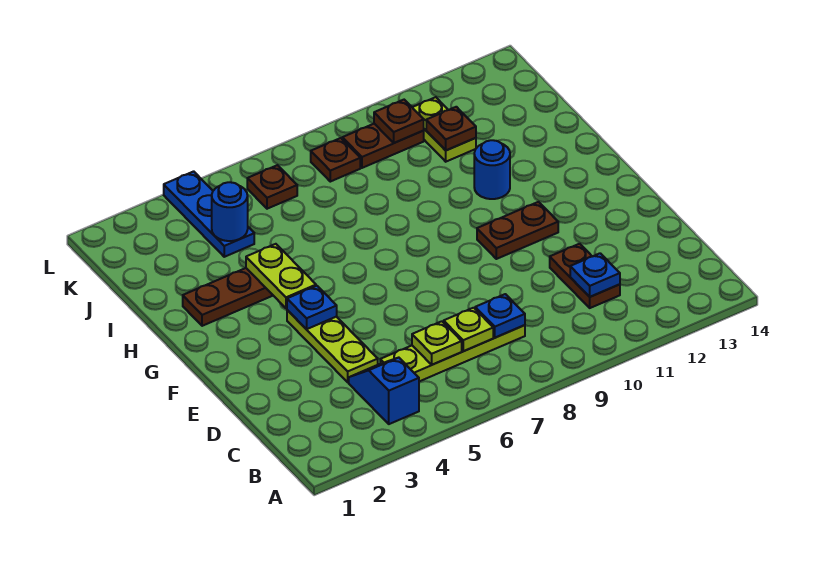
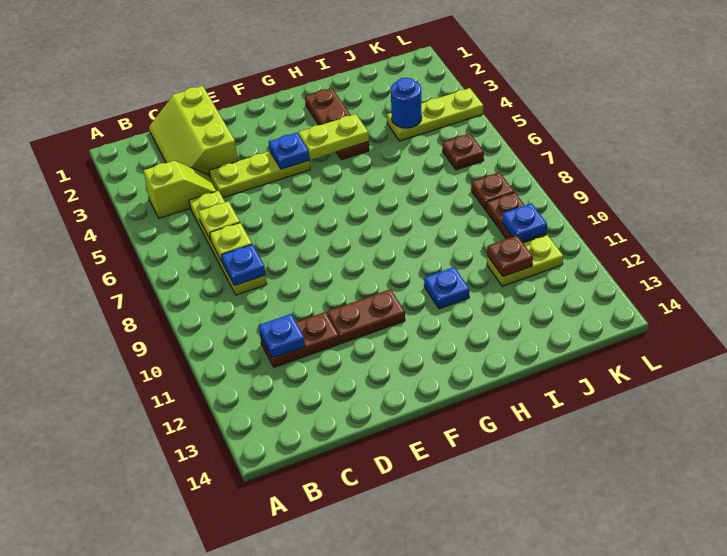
blue slope B4:C4 level 1 top B -> lime slope B4:C4 level 1 top B
none -> lime slope C1:D3 level 1 top D
brown plate F10:F11 level 1 -> brown plate E11:F11 level 1
blue round brick H11 level 1 -> blue plate H11 level 1
blue plate J4:L4 level 1 -> lime plate J4:L4 level 1
brown plate K10 level 2 -> blue plate K10 level 2

